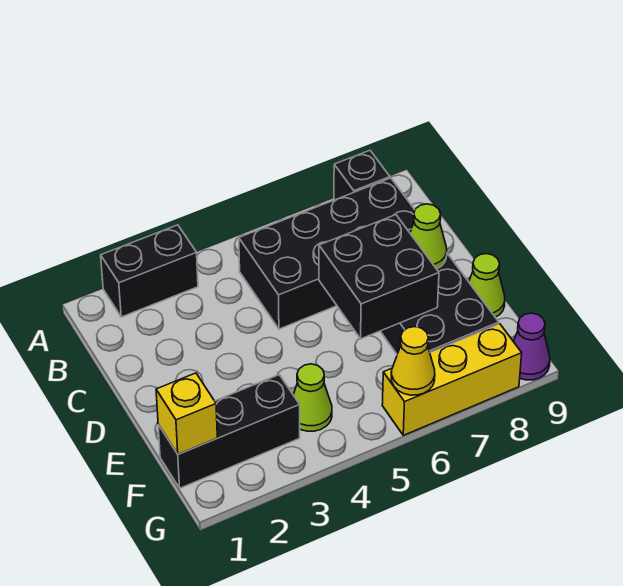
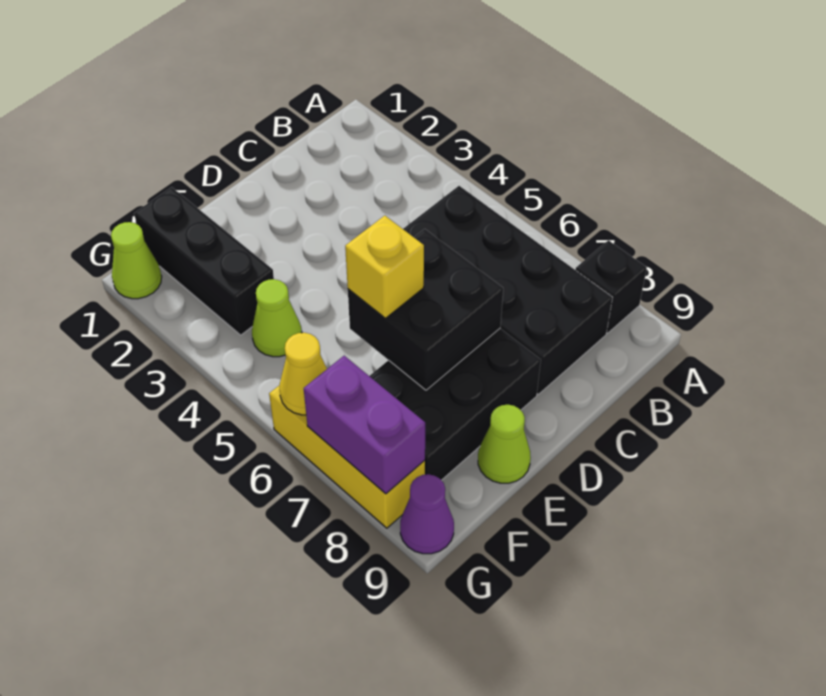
black brick A2:A3 level 1 -> none
lime cone D8 level 2 -> lime cone G1 level 1
yellow brick F1 level 2 -> yellow brick E6 level 3
none -> purple brick G7:G8 level 2

